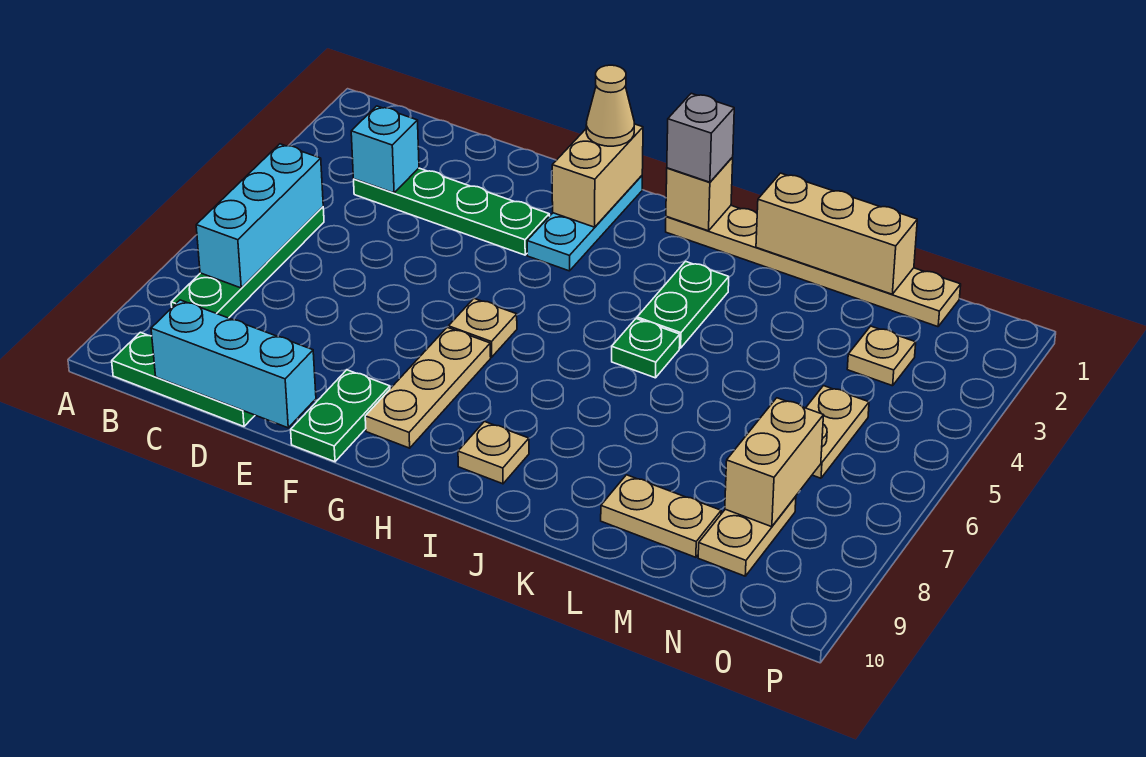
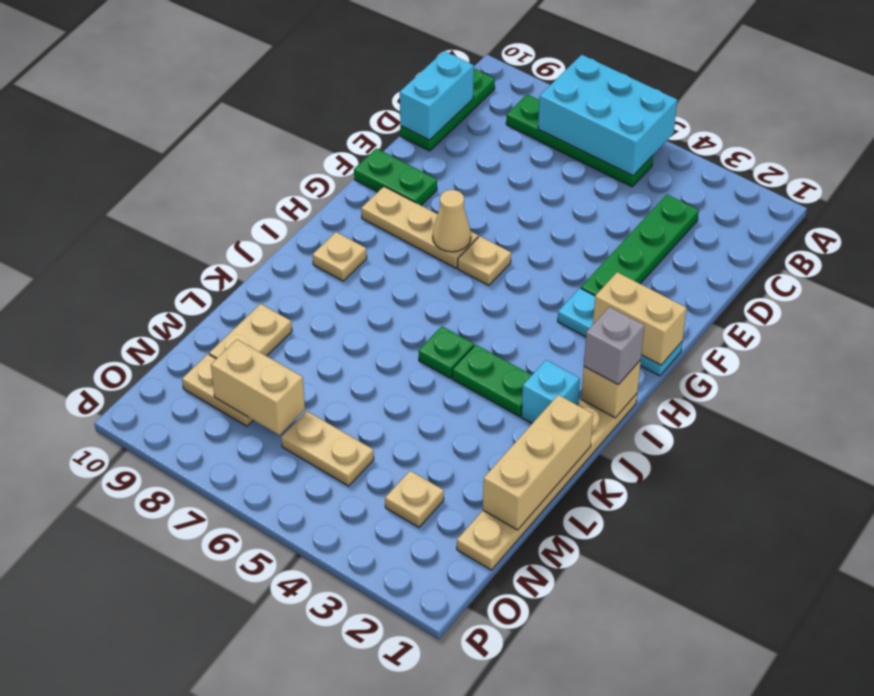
cyan brick B5:B7 level 2 -> cyan brick A5:B7 level 2
cyan brick C3 level 2 -> cyan brick J2 level 1
cyan brick C10:E10 level 2 -> cyan brick C10:D10 level 2
tan cone G1 level 3 -> tan cone G7 level 2

